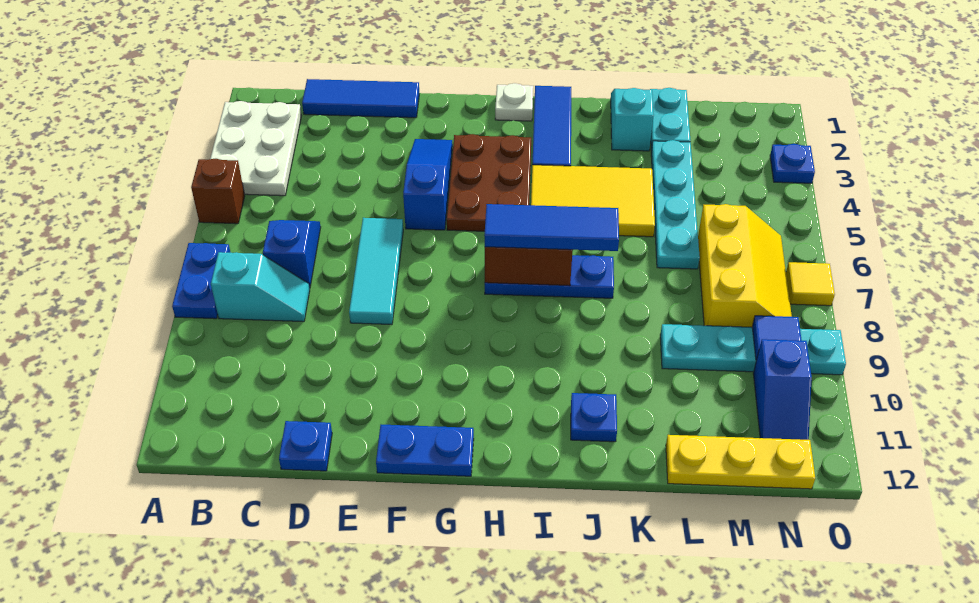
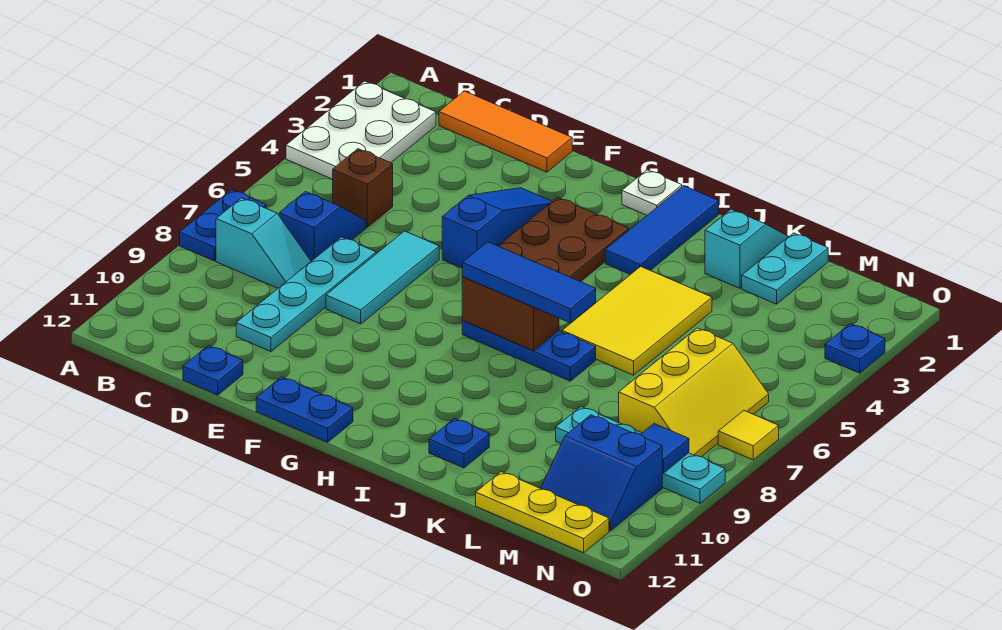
brown brick A5 level 1 -> brown brick C5 level 1
blue tile C1:E1 level 1 -> orange tile C1:E1 level 1
yellow tile I4:K5 level 1 -> yellow tile J4:K6 level 1
cyan plate L3:L6 level 1 -> cyan plate D7:D10 level 1
blue slope N10:N11 level 1 top 10 -> blue slope M10:N11 level 1 top 10

